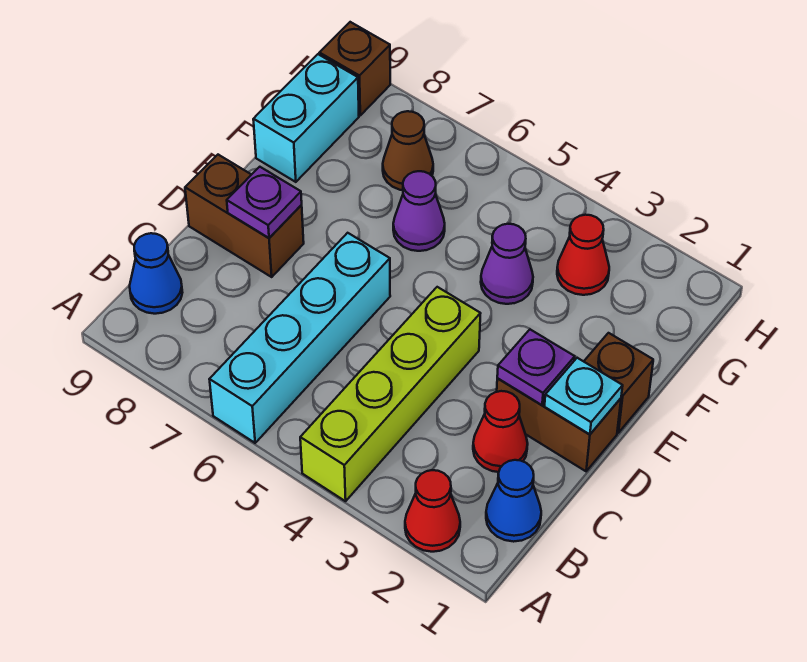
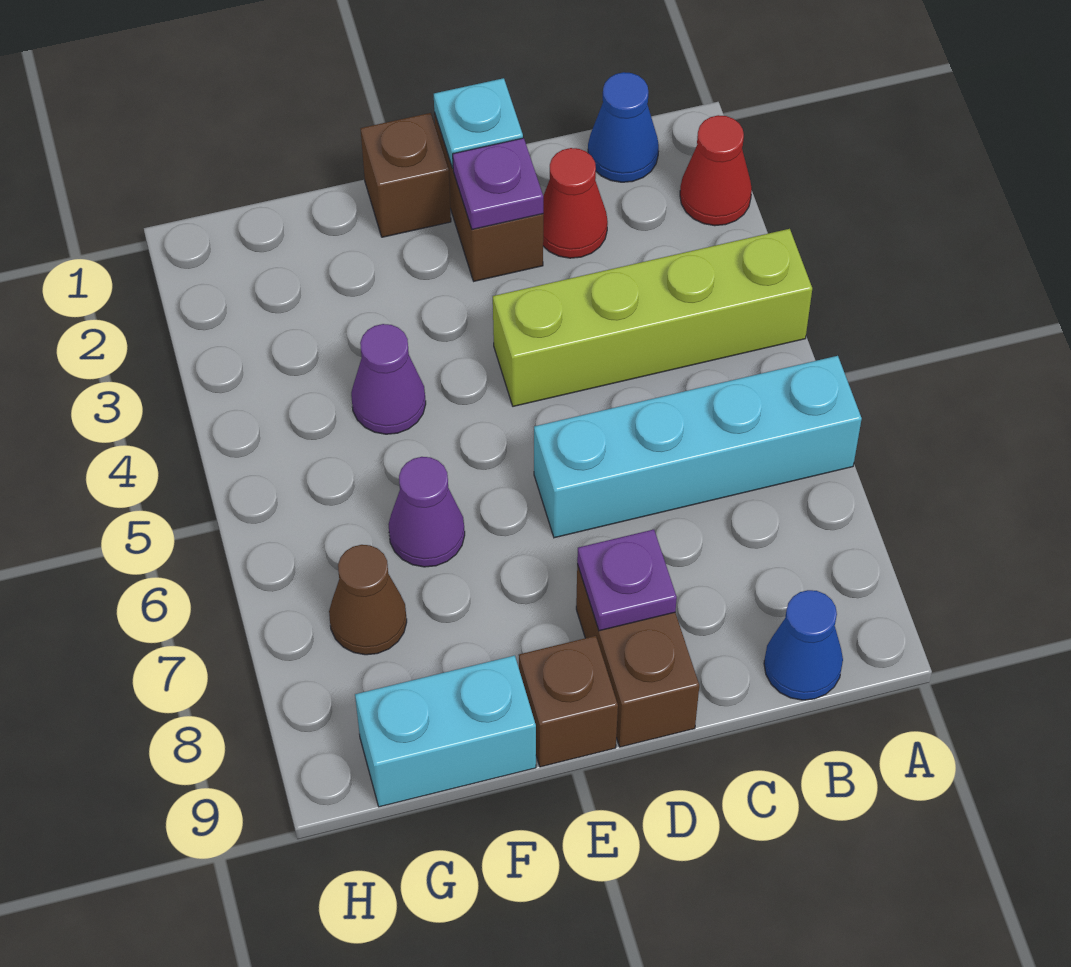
red cone G3 level 1 -> none
brown brick H9 level 1 -> brown brick E9 level 1

